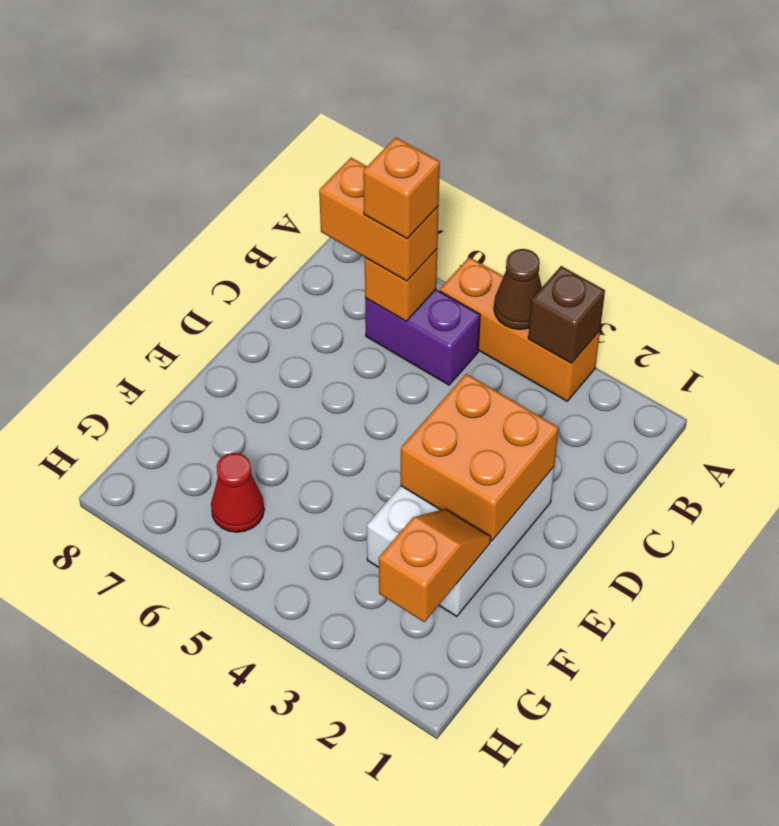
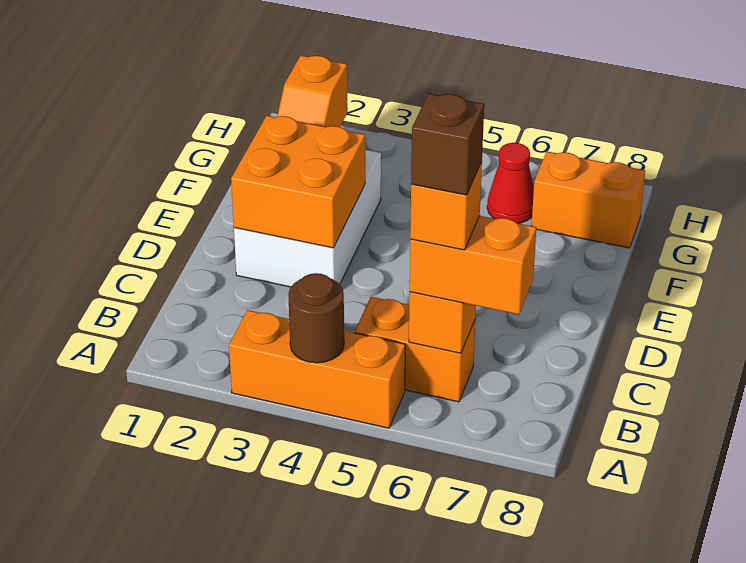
brown brick A3 level 2 -> brown brick B6 level 5
brown cone A4 level 2 -> brown round brick A4 level 2
purple brick B5:B6 level 1 -> orange brick B5:B6 level 1
none -> orange brick G7:G8 level 1

